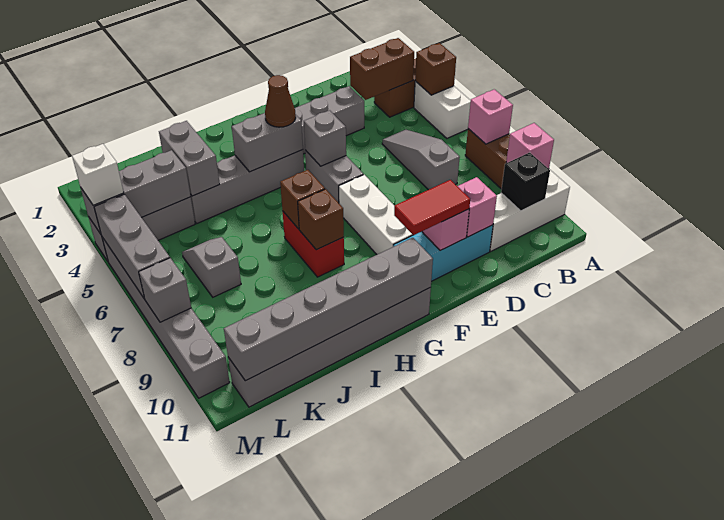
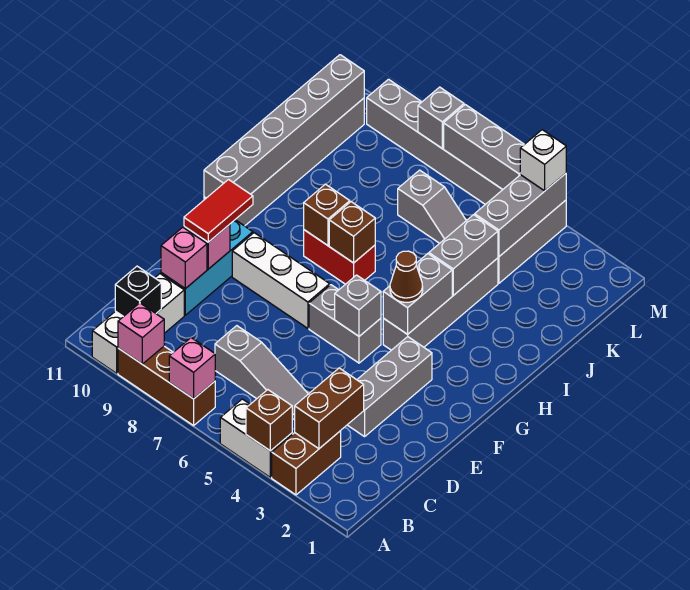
grey brick J3:J4 level 2 -> grey brick I4:J4 level 2

